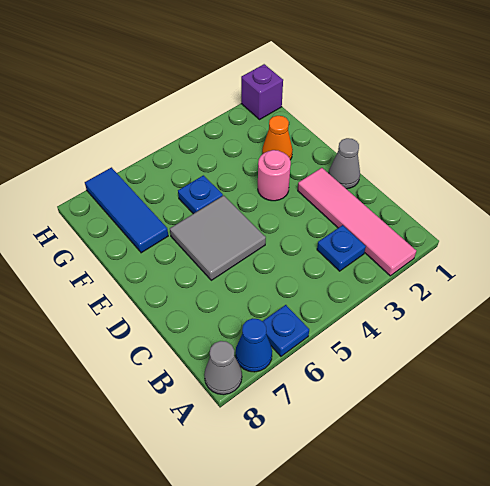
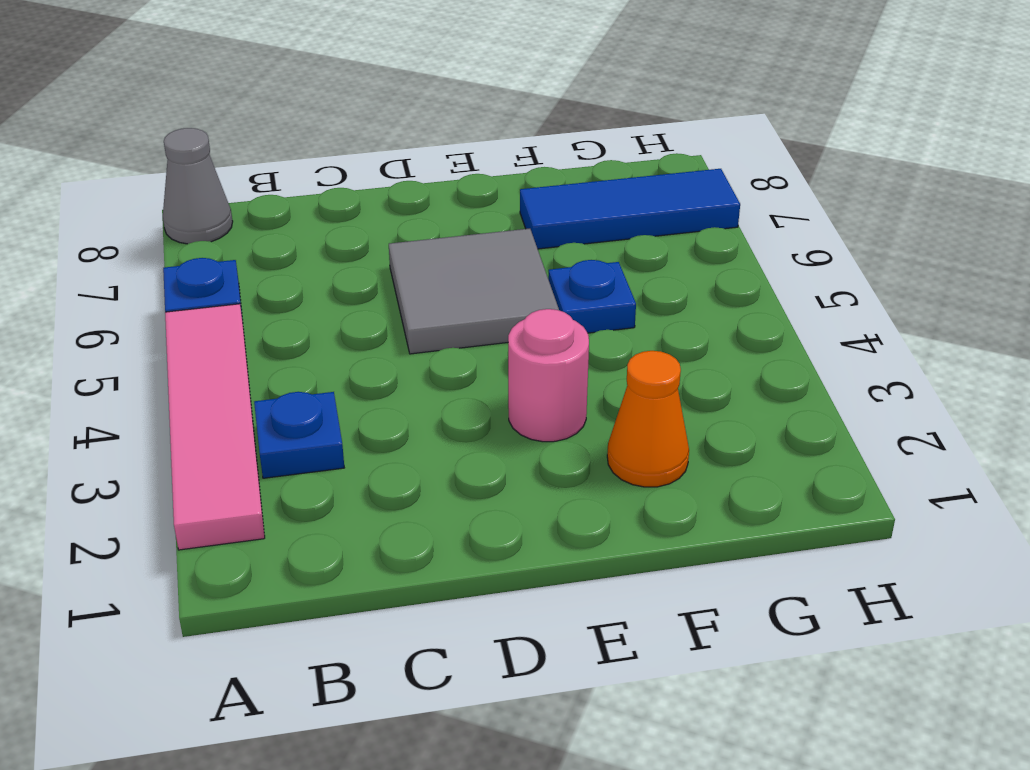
pink tile A2:D2 level 1 -> pink tile A2:A5 level 1
blue cone A7 level 1 -> none
grey cone D1 level 1 -> none
purple brick H1 level 1 -> none

